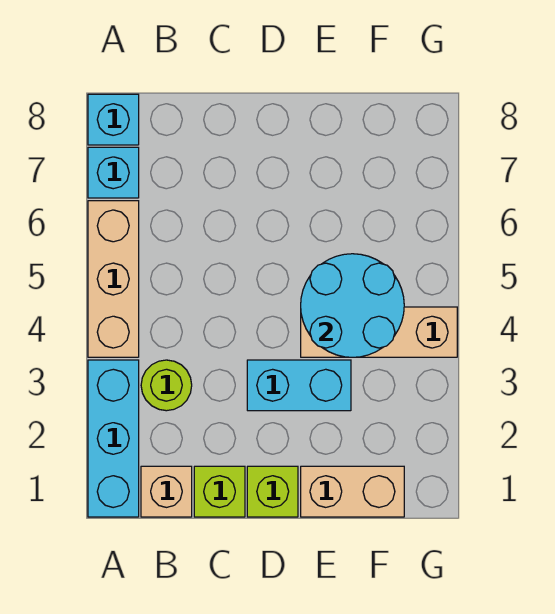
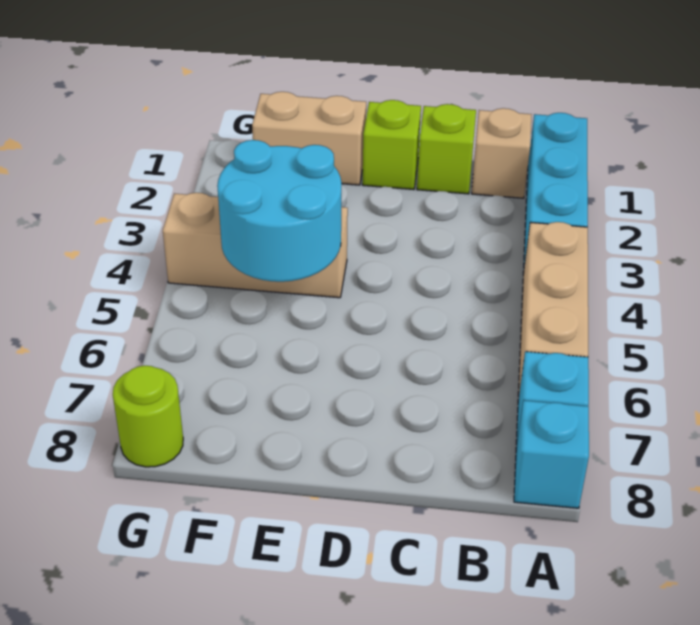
lime round brick B3 level 1 -> lime round brick G8 level 1
cyan brick D3:E3 level 1 -> none

